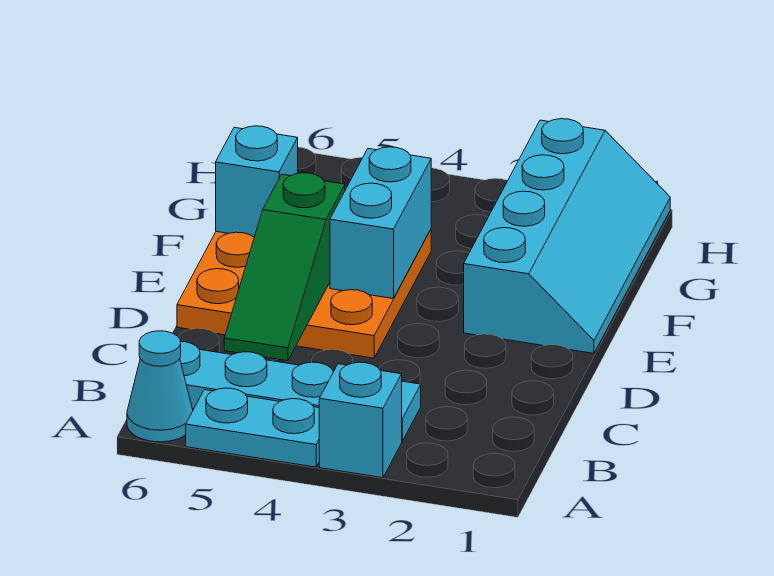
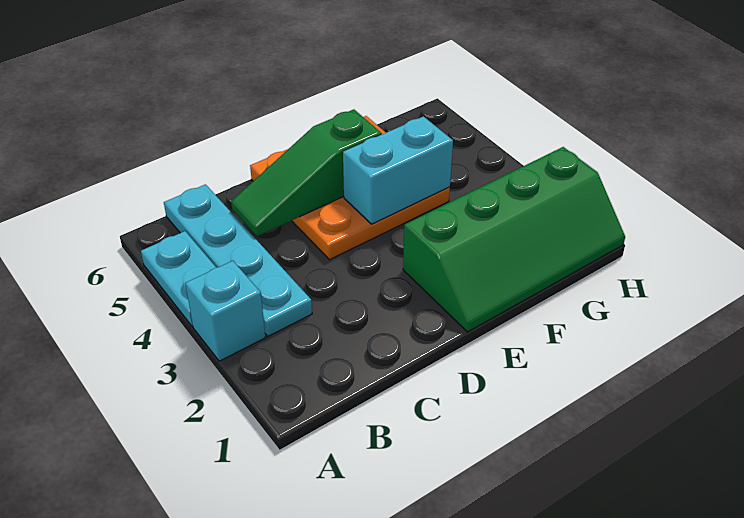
cyan cone A6 level 1 -> none
cyan slope E1:H2 level 1 top 2 -> green slope E1:H2 level 1 top 2
cyan brick F6 level 2 -> none

